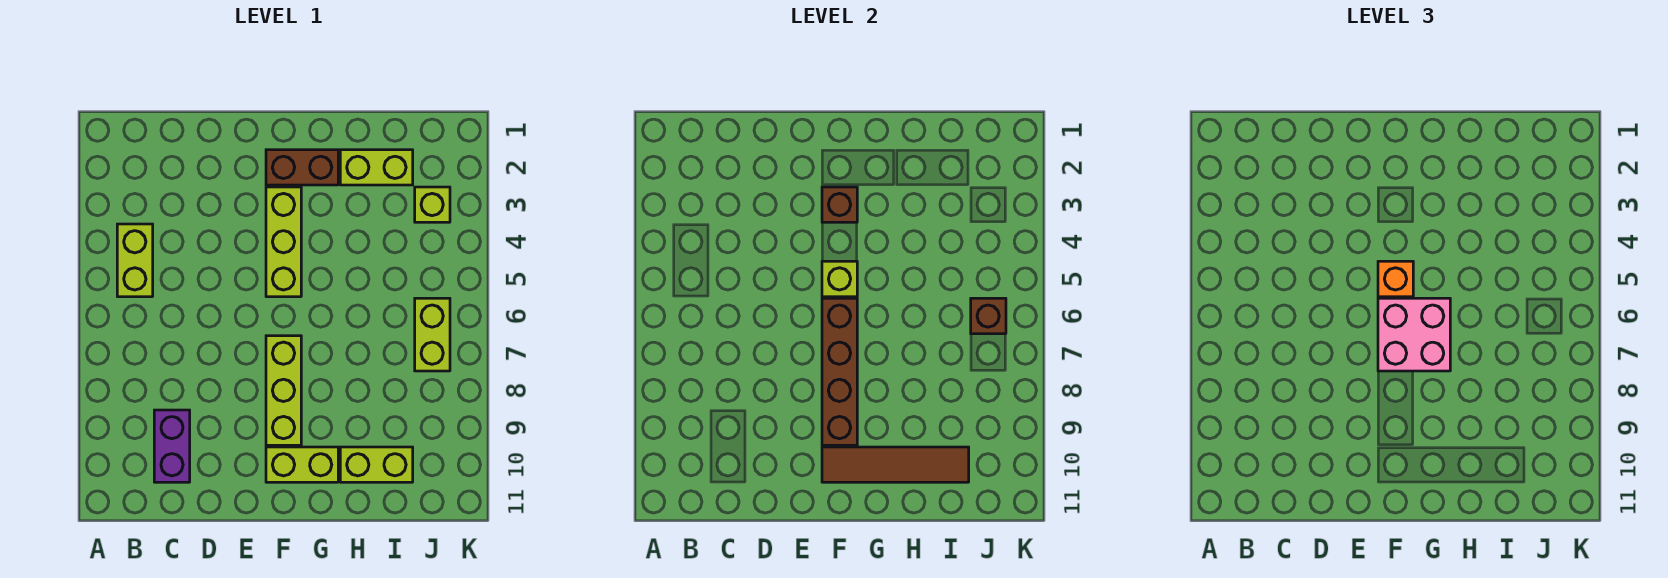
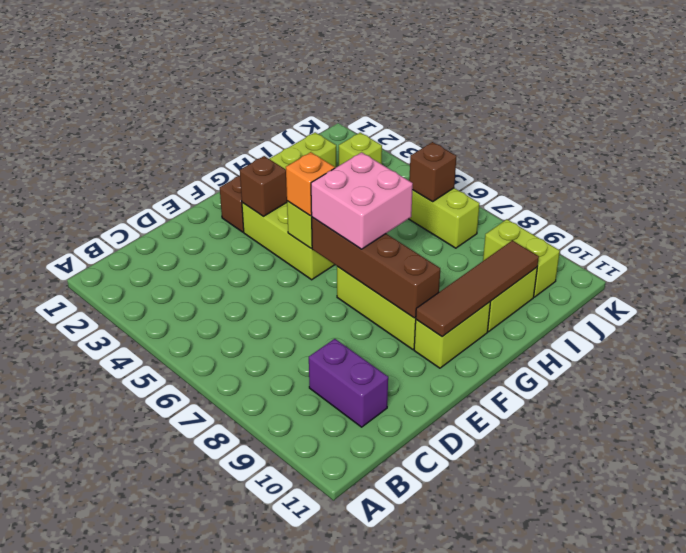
lime brick B4:B5 level 1 -> lime brick J9:J10 level 1

